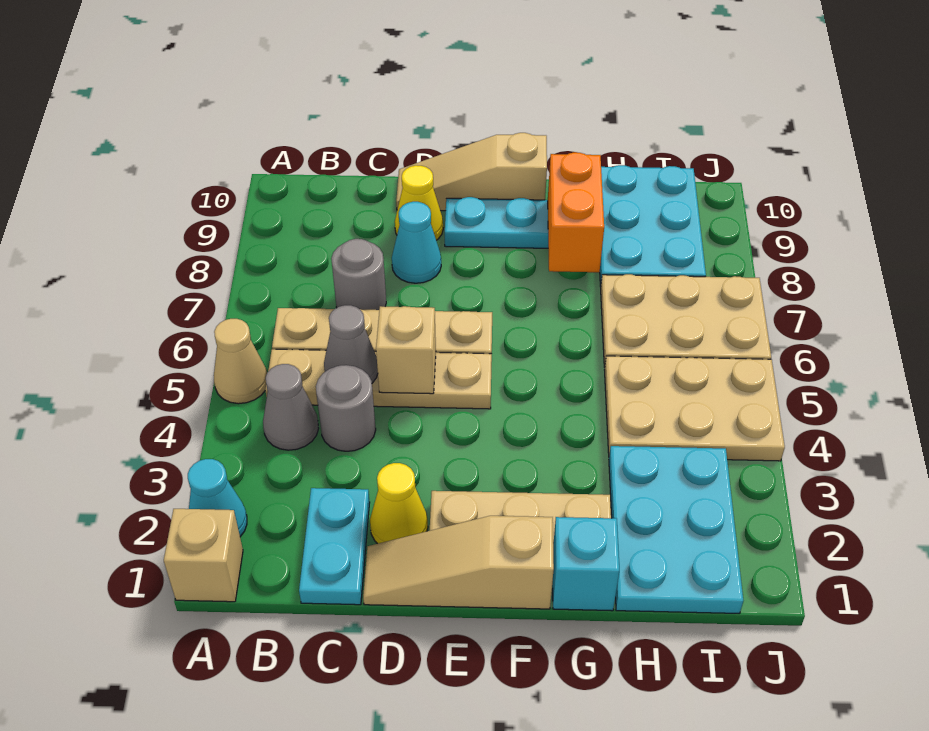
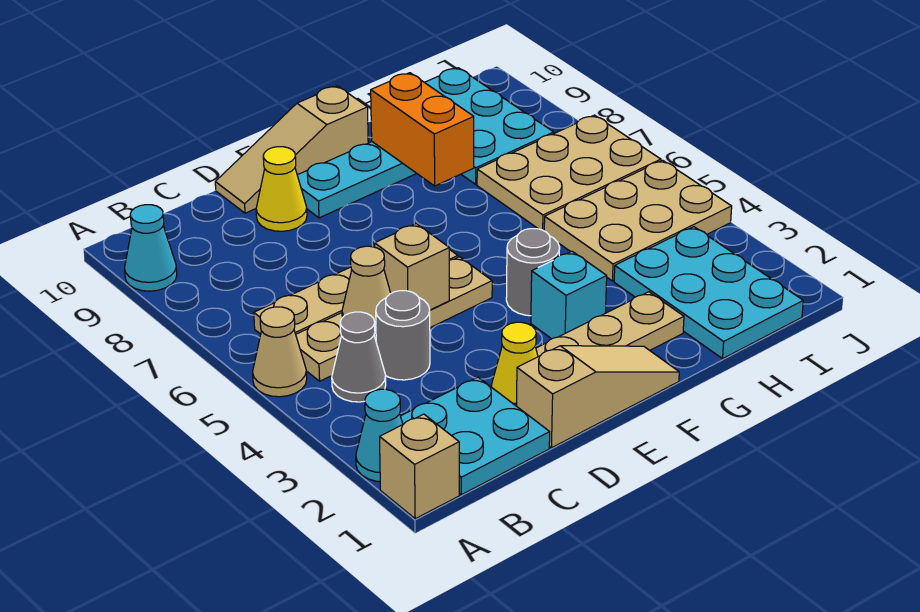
cyan plate C1:C2 level 1 -> cyan plate B1:C2 level 1
grey cone C5 level 2 -> tan cone C5 level 2
grey round brick C7 level 1 -> grey round brick F4 level 1
tan slope D1:F1 level 1 top F -> tan slope D1:F1 level 1 top D
cyan cone D8 level 1 -> cyan cone A9 level 1
cyan brick G1 level 1 -> cyan brick F3 level 1

